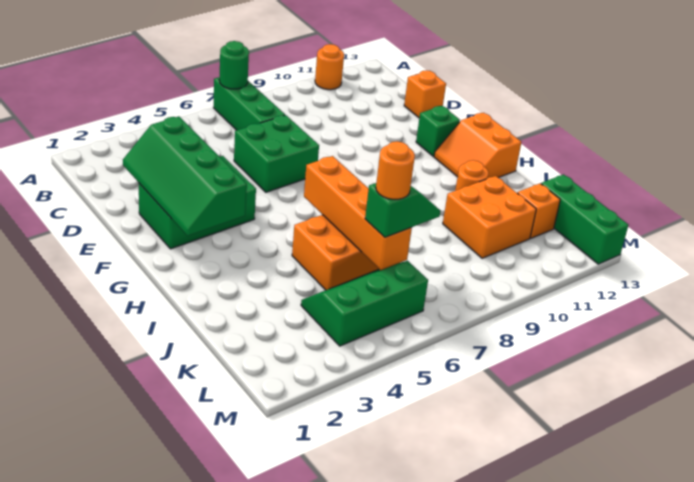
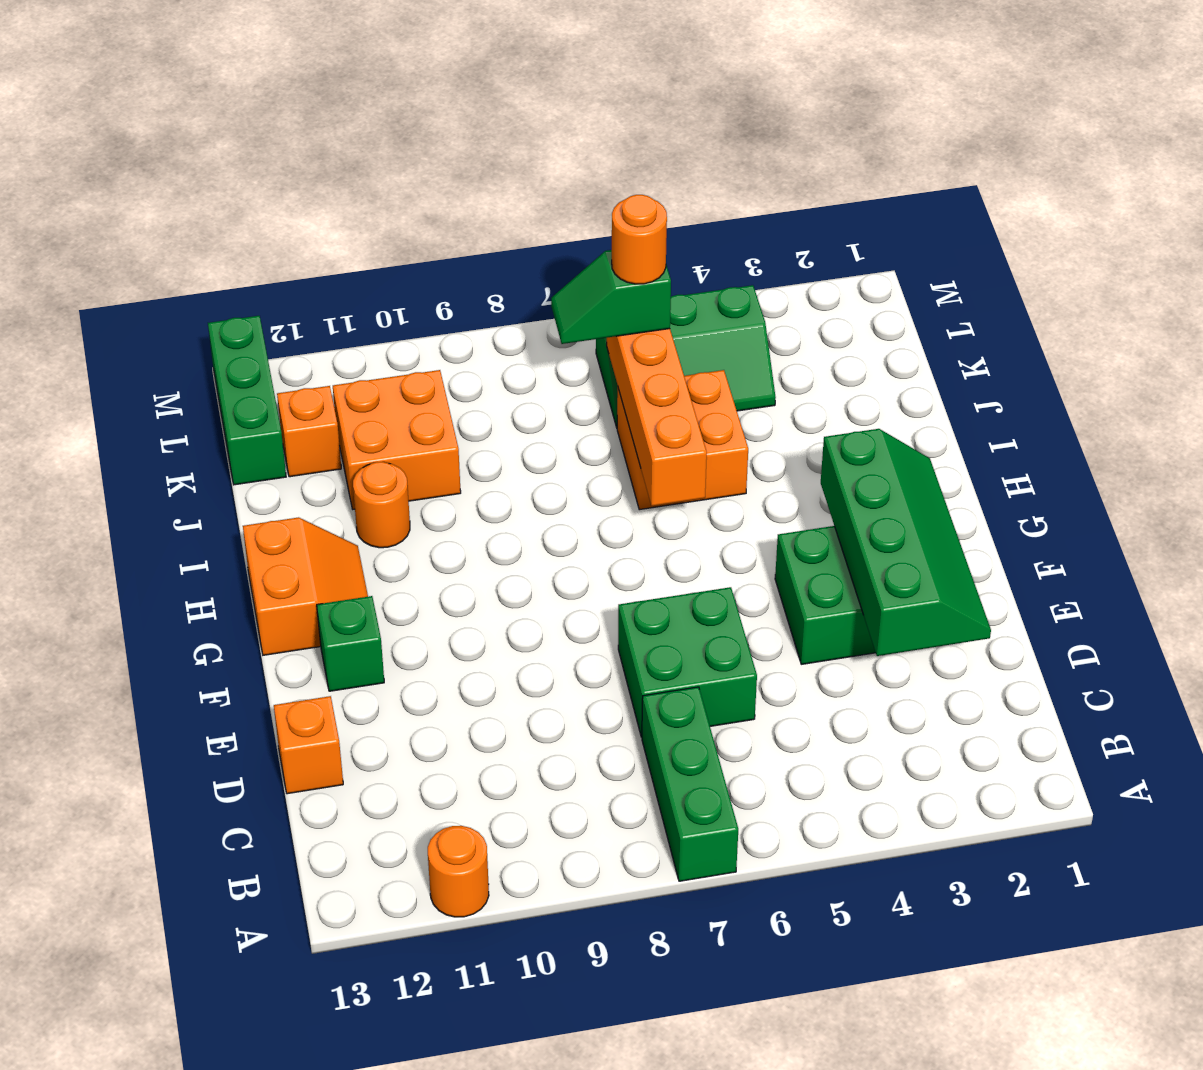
green round brick A7 level 2 -> none

